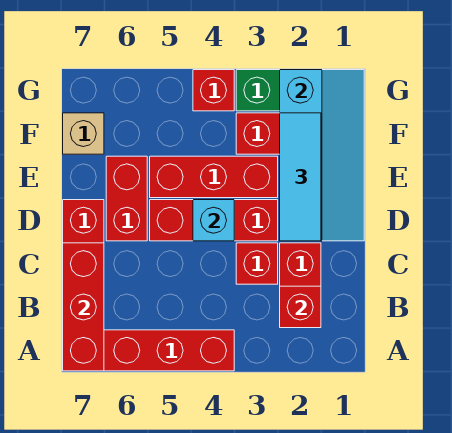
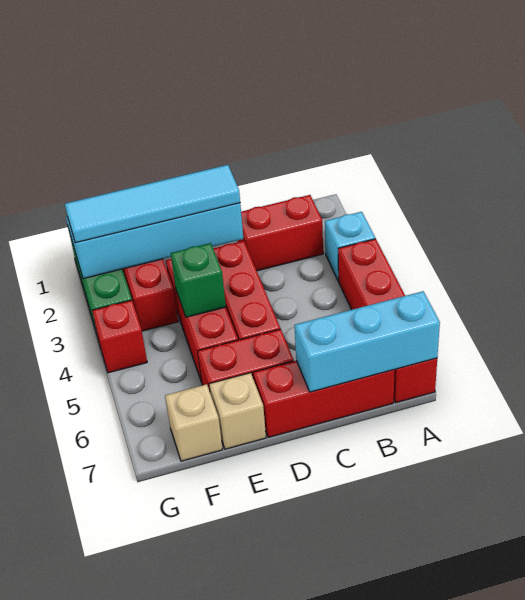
red brick A7:C7 level 2 -> cyan brick A7:C7 level 2
red brick B2 level 2 -> none
red brick C3 level 1 -> none
cyan tile D2:F2 level 3 -> cyan tile D2:G2 level 3
cyan brick D4 level 2 -> cyan brick A3 level 1
none -> green brick E4 level 2
none -> tan brick E7 level 1

